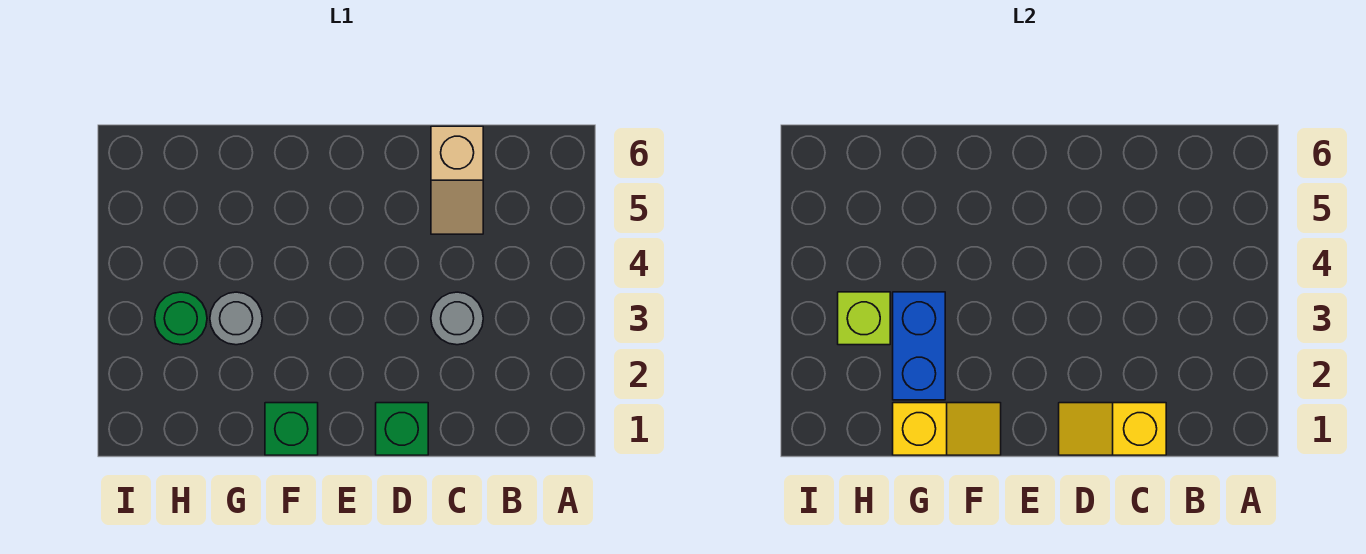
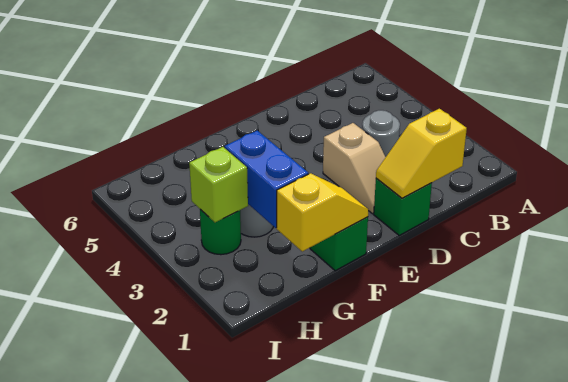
tan slope C5:C6 level 1 top 6 -> tan slope D2:D3 level 1 top 3

